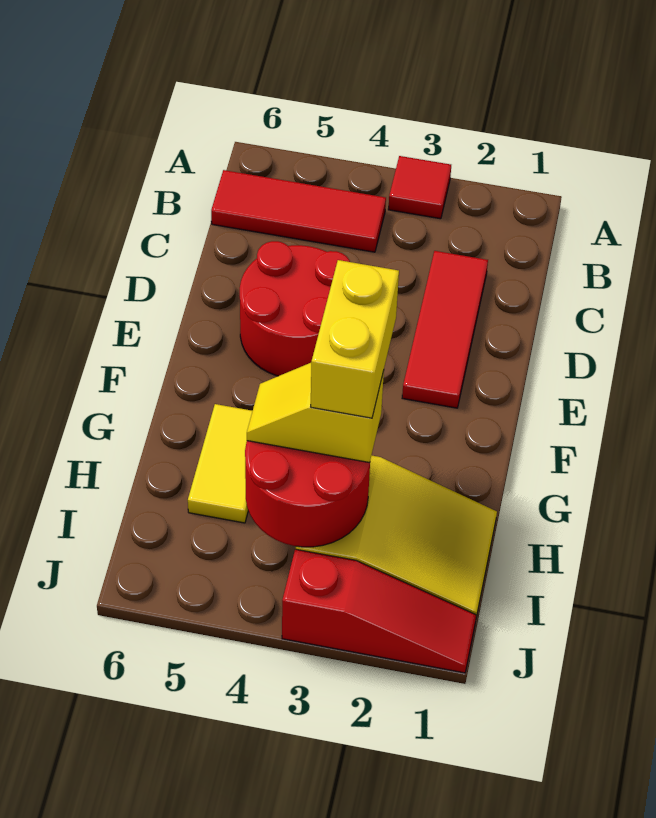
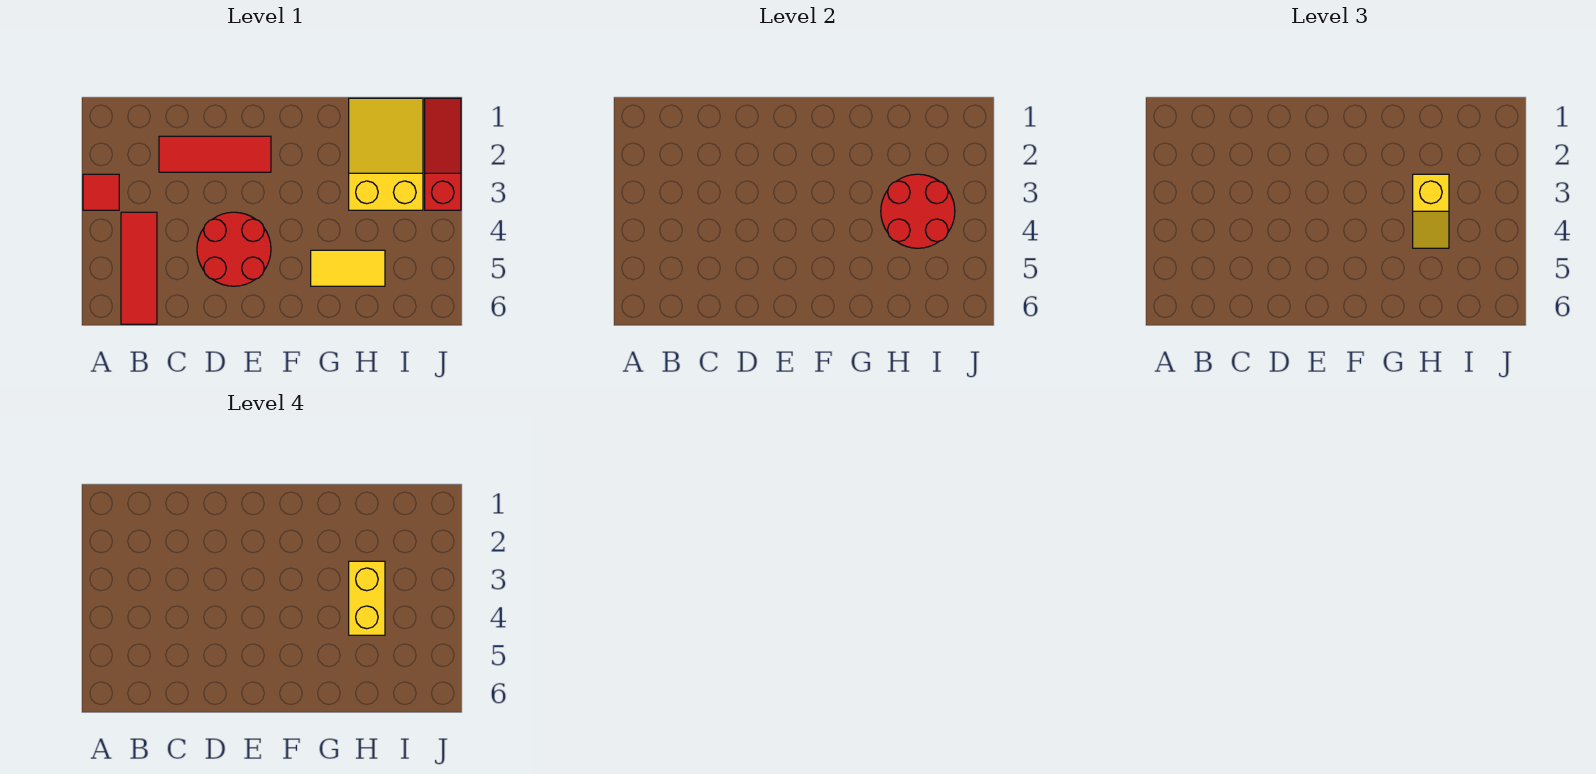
yellow brick G3:H3 level 4 -> yellow brick H3:H4 level 4

